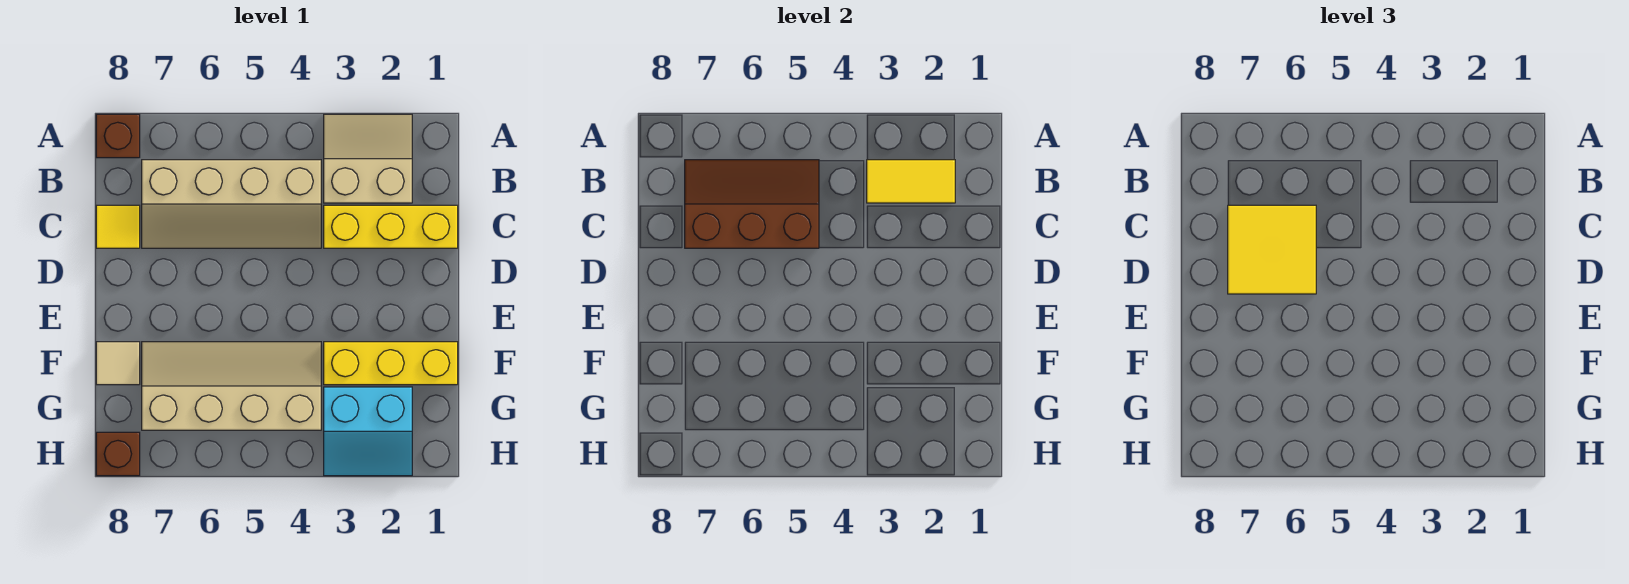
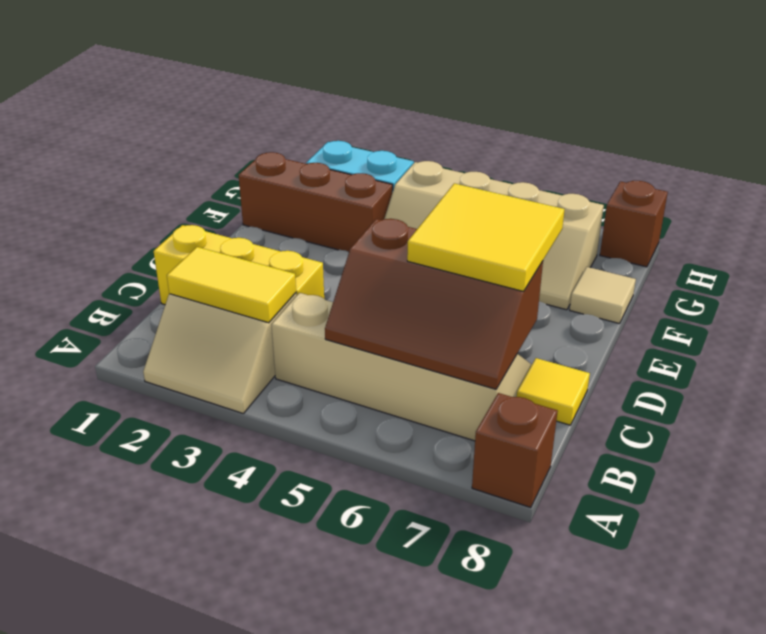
yellow brick F1:F3 level 1 -> brown brick F1:F3 level 1

